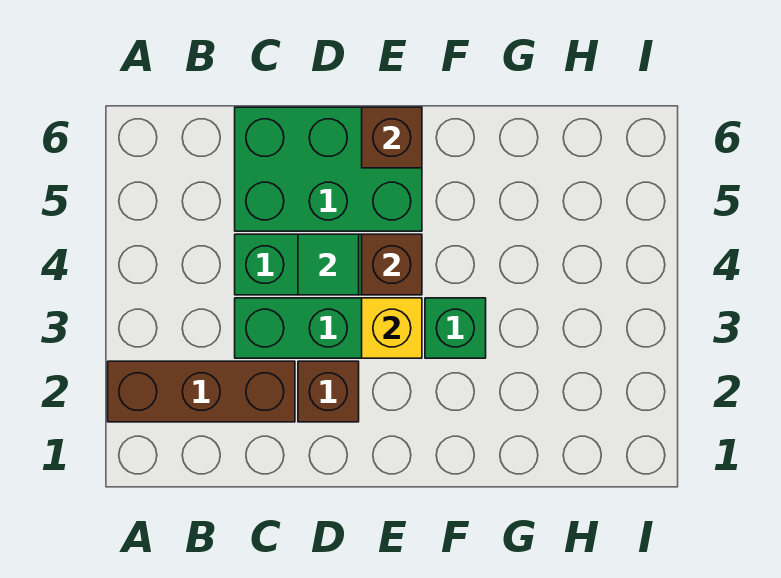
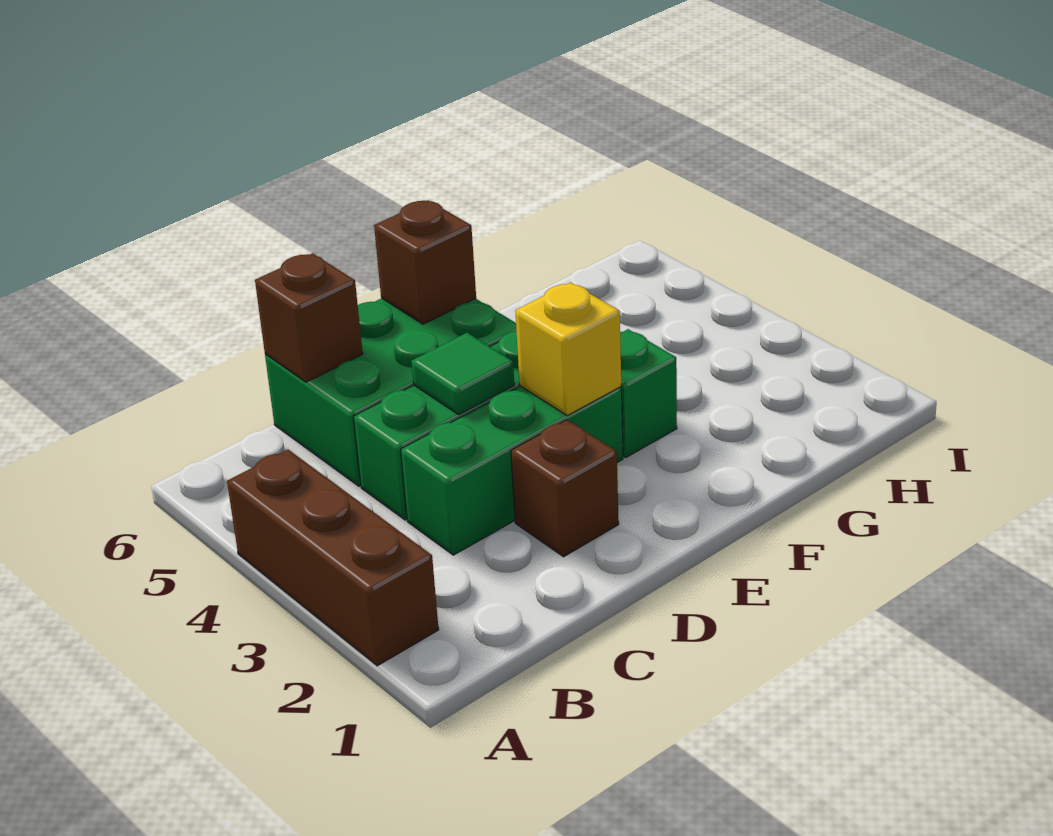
brown brick A2:C2 level 1 -> brown brick A2:A4 level 1
brown brick E4 level 2 -> brown brick C6 level 2

